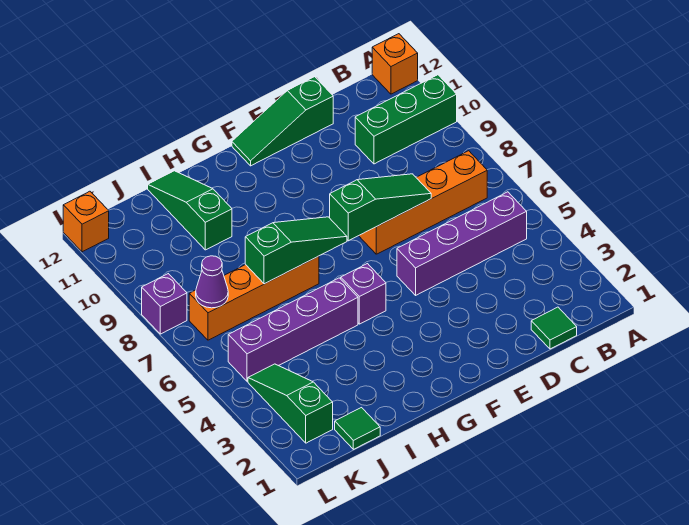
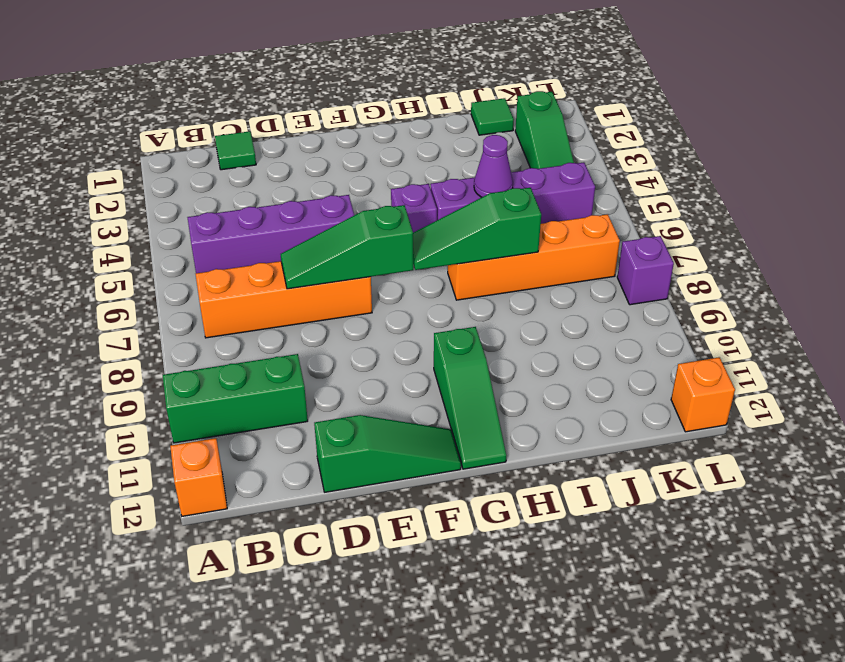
green slope I10:I12 level 1 top 10 -> green slope G10:G12 level 1 top 10
purple cone K7 level 2 -> purple cone I5 level 2

